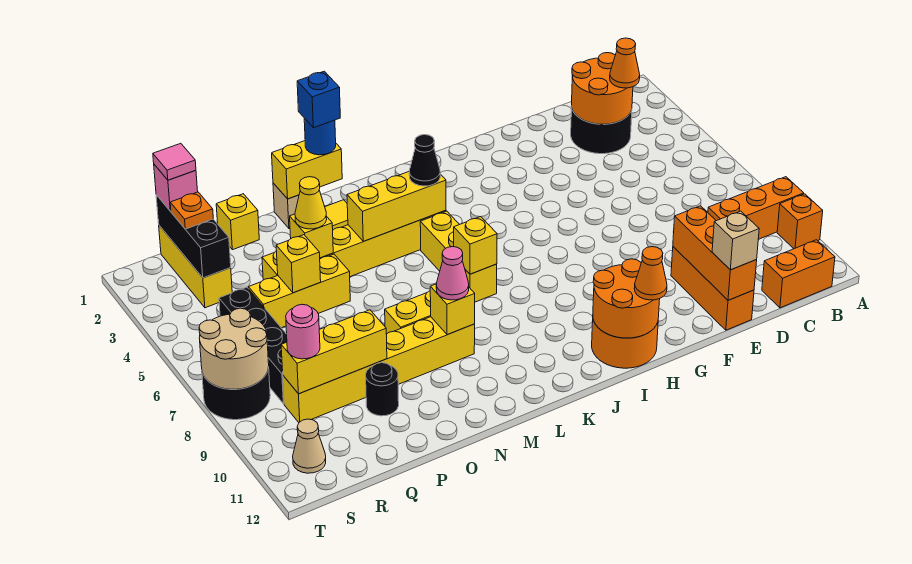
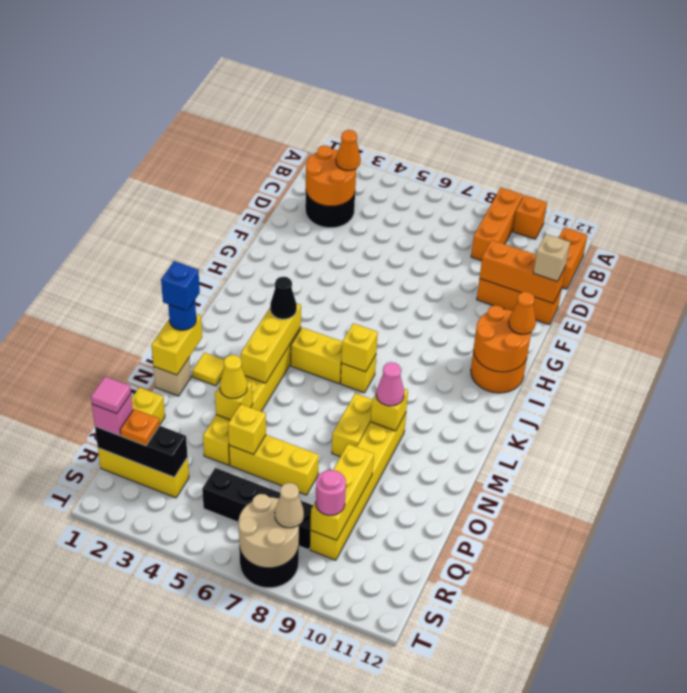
yellow brick O5:Q5 level 1 -> yellow brick P5:P7 level 1
black round brick P10 level 1 -> none
tan cone S11 level 1 -> tan cone S8 level 3

